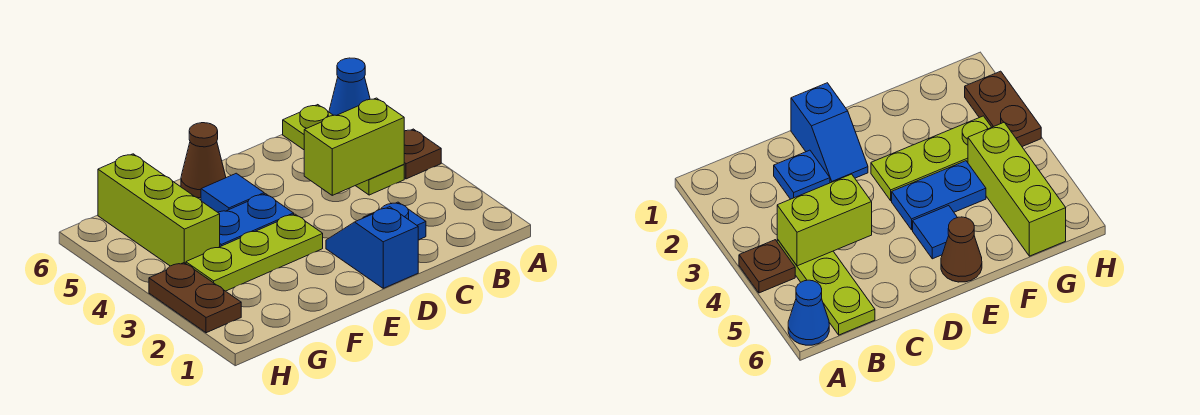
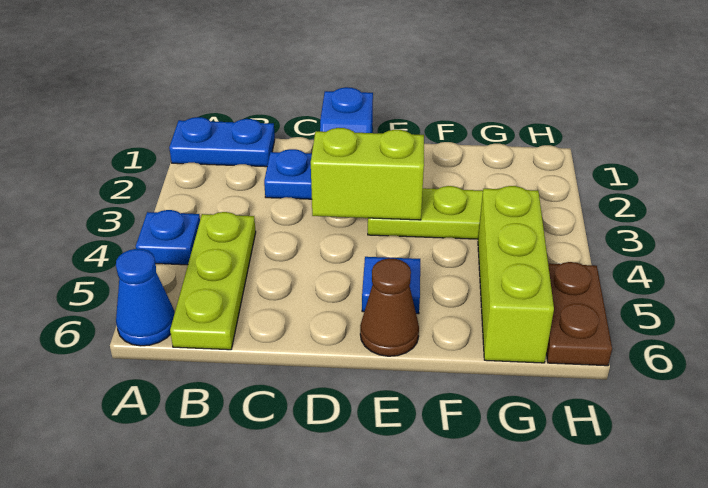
brown plate A4 level 1 -> blue plate A4 level 1
lime brick B4:C4 level 2 -> lime brick D3:E3 level 2
blue plate E4:F4 level 1 -> blue plate A1:B1 level 1
brown plate H2:H3 level 1 -> brown plate H5:H6 level 1

